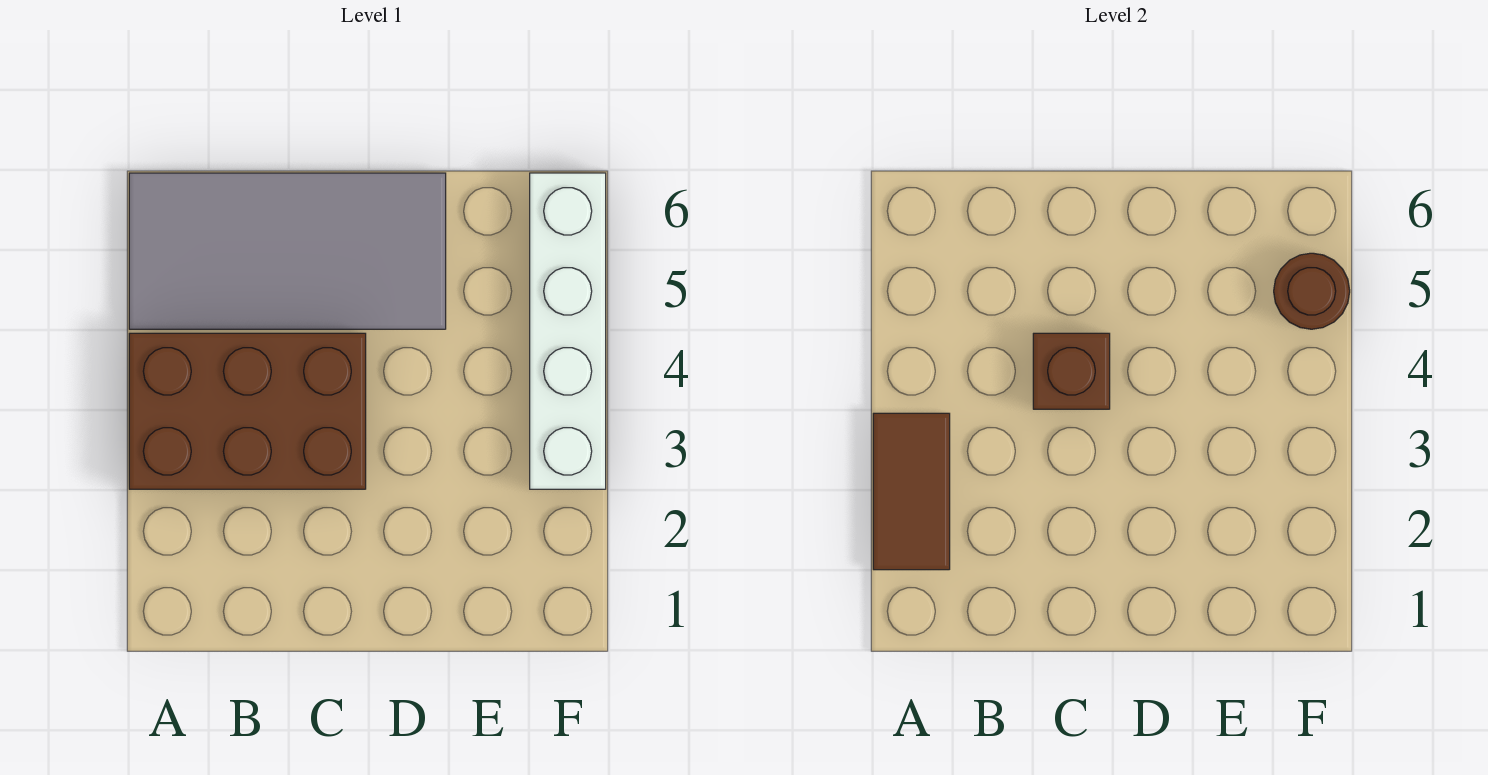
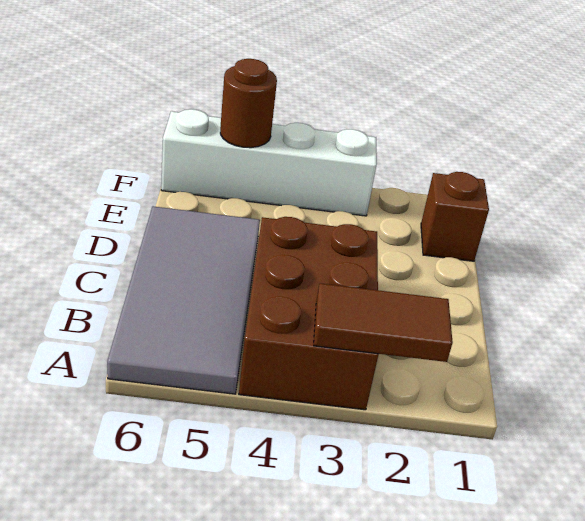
brown brick C4 level 2 -> brown brick E1 level 1

